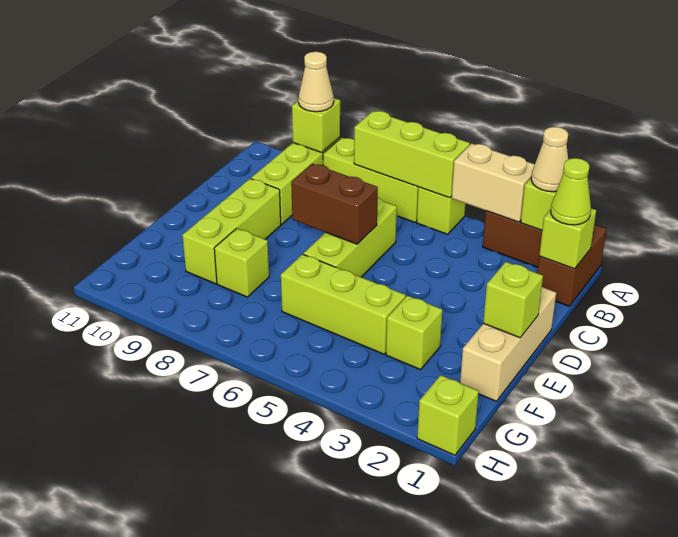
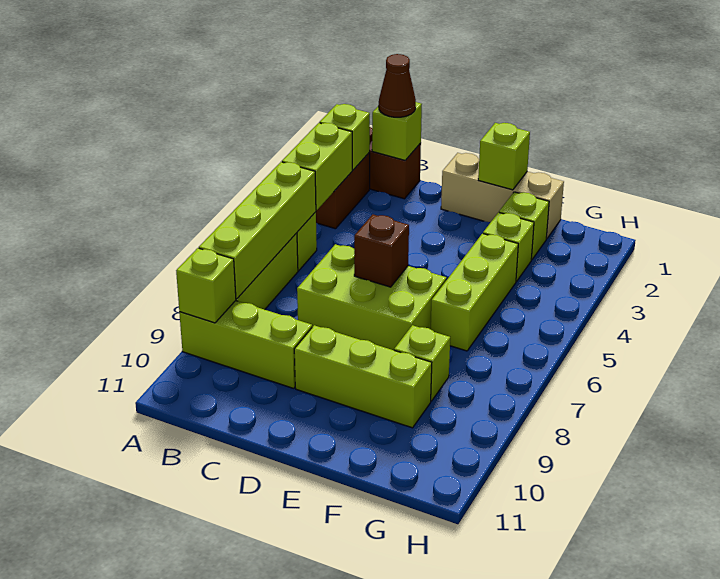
tan cone A2 level 3 -> none
tan brick A3:A4 level 2 -> lime brick A3:A4 level 2
lime brick A5:A7 level 2 -> lime brick A5:A8 level 2
tan cone A9 level 3 -> none
lime cone B1 level 3 -> brown cone B1 level 3
lime brick C6:E6 level 1 -> lime brick C6:E7 level 1
brown brick D6:D7 level 2 -> brown brick D6 level 2
lime brick H1 level 1 -> lime brick F2 level 1

